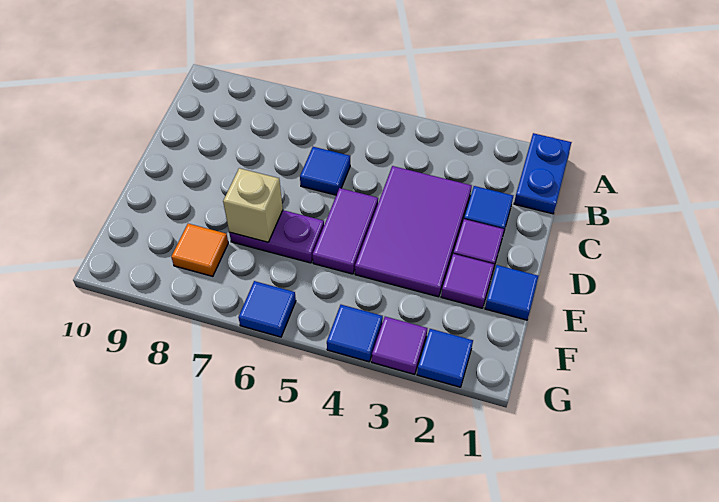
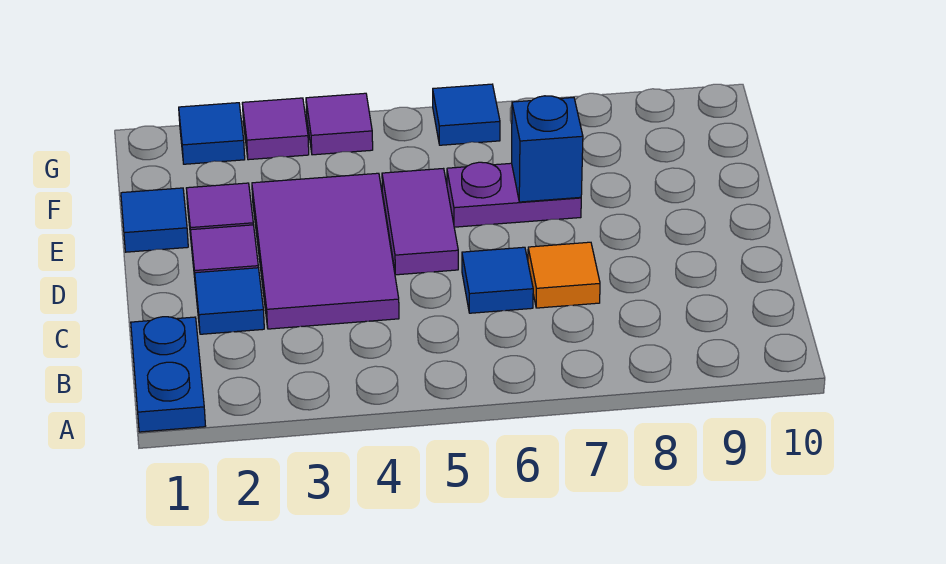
tan brick E7 level 2 -> blue brick E7 level 2
orange tile F8 level 1 -> orange tile C7 level 1
blue tile G4 level 1 -> purple tile G4 level 1

